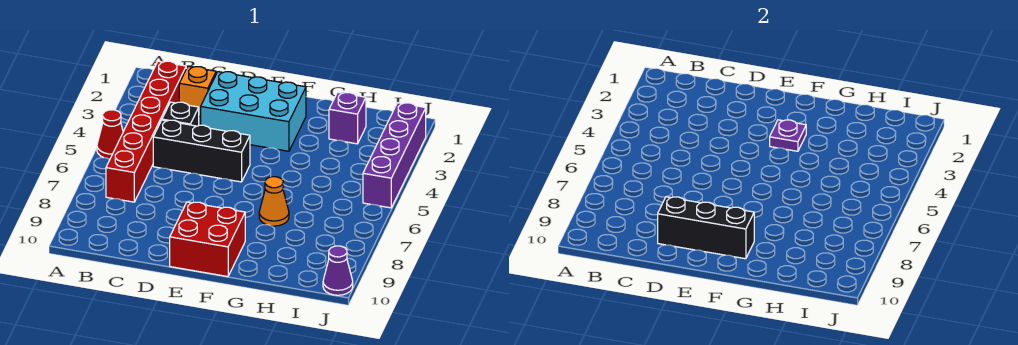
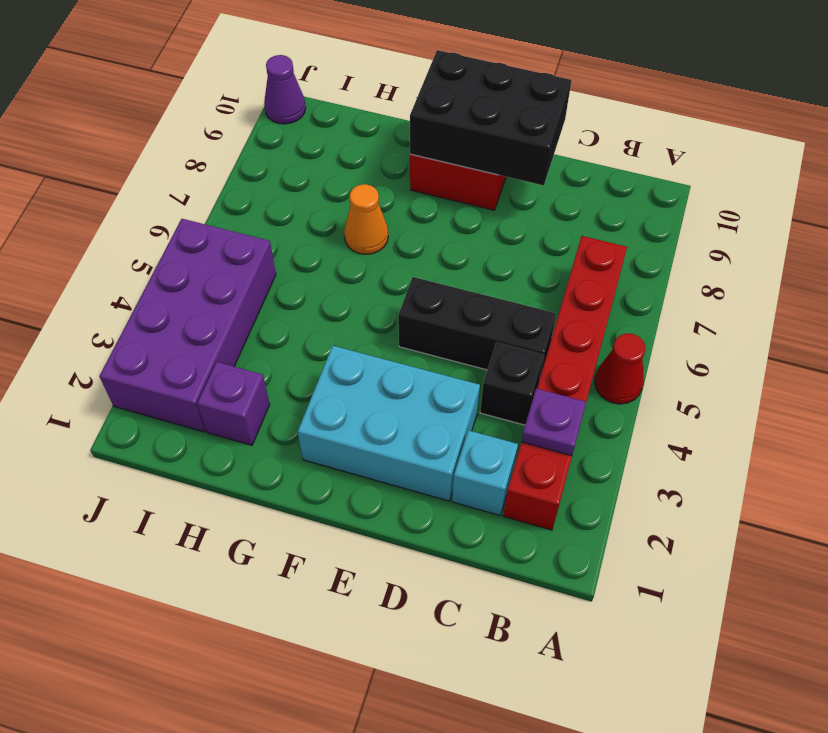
orange brick C2 level 1 -> cyan brick C2 level 1
black brick D9:F9 level 2 -> black brick D9:F10 level 2
purple plate F3 level 2 -> purple plate B3 level 2
purple brick J2:J5 level 1 -> purple brick I2:J5 level 1

